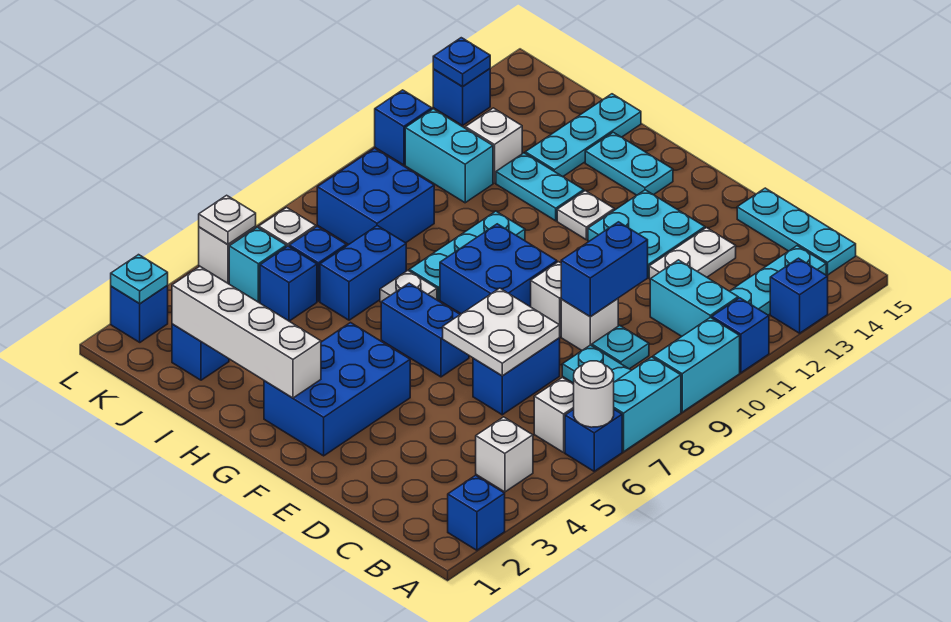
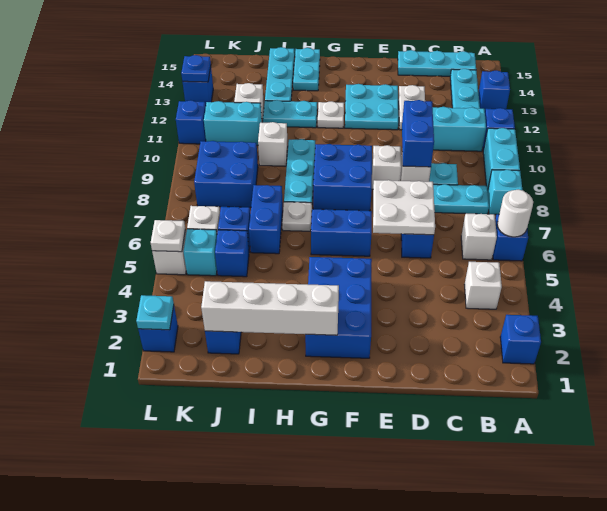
cyan brick A7:A8 level 1 -> cyan brick A8 level 1
cyan plate G14:H14 level 1 -> cyan plate H14:H15 level 1
none -> white brick I10 level 1

